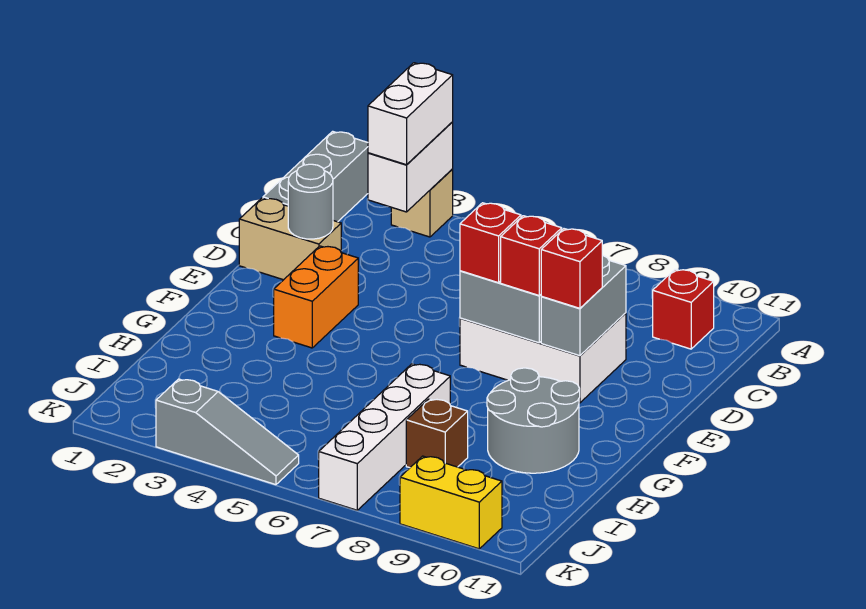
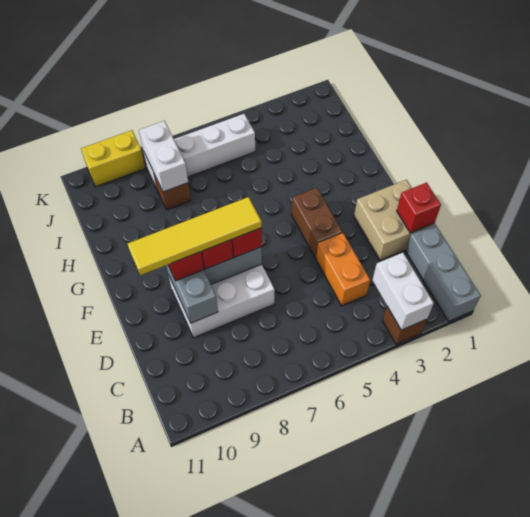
tan brick A3 level 1 -> brown brick A3 level 1
white brick A3:B3 level 3 -> white brick I8:J8 level 2
red brick B10 level 1 -> red brick D1 level 2
tan brick D1:D2 level 1 -> tan brick D1:E2 level 1
grey round brick D2 level 2 -> none
orange brick E3:F3 level 1 -> orange brick C4:D4 level 1
none -> brown brick E4:F4 level 1
none -> yellow tile E7:E10 level 4
grey round brick G9:H10 level 1 -> none
white brick H7:K7 level 1 -> white brick J5:J8 level 1
grey slope K3:K5 level 1 top 3 -> none

